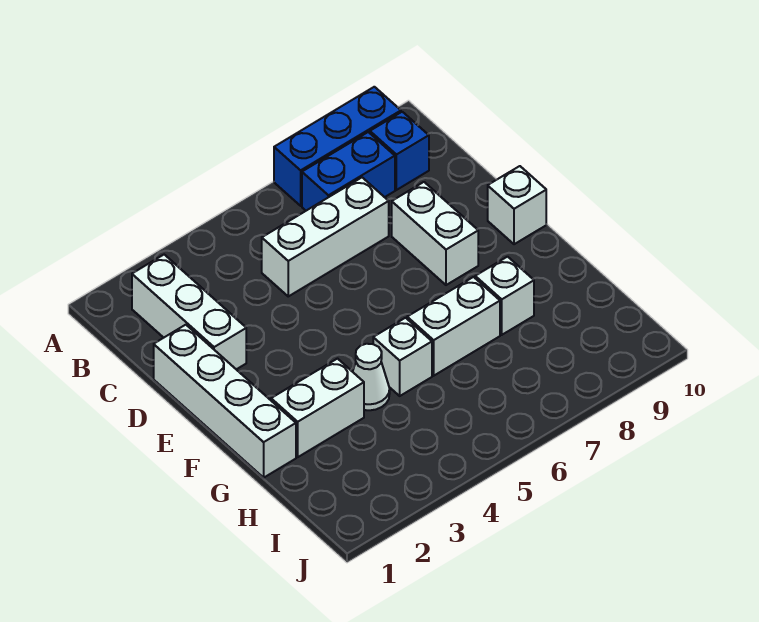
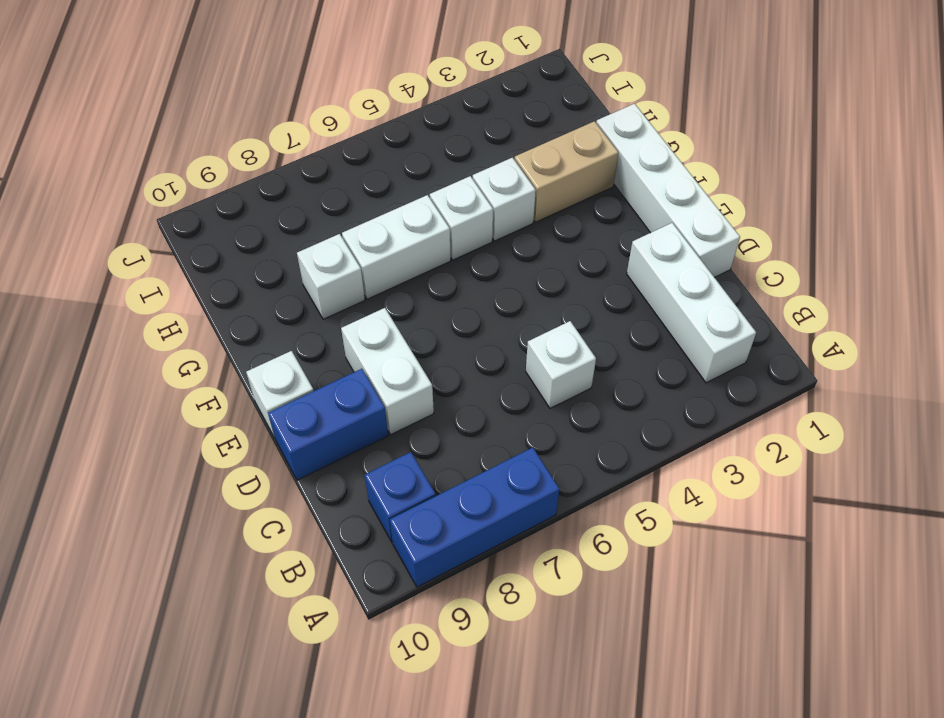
blue brick B7:B8 level 1 -> blue brick D9:D10 level 1
white brick C5:C7 level 1 -> white brick C5 level 1
white brick G2:G3 level 1 -> tan brick G2:G3 level 1
white cone G4 level 1 -> white brick G4 level 1

